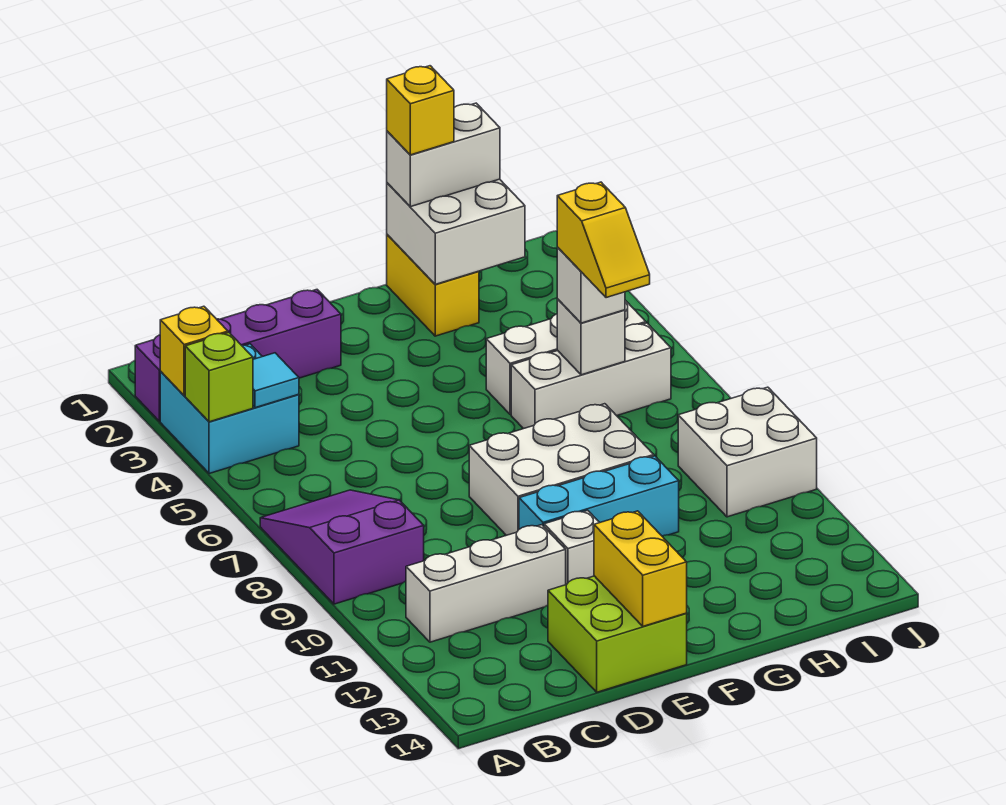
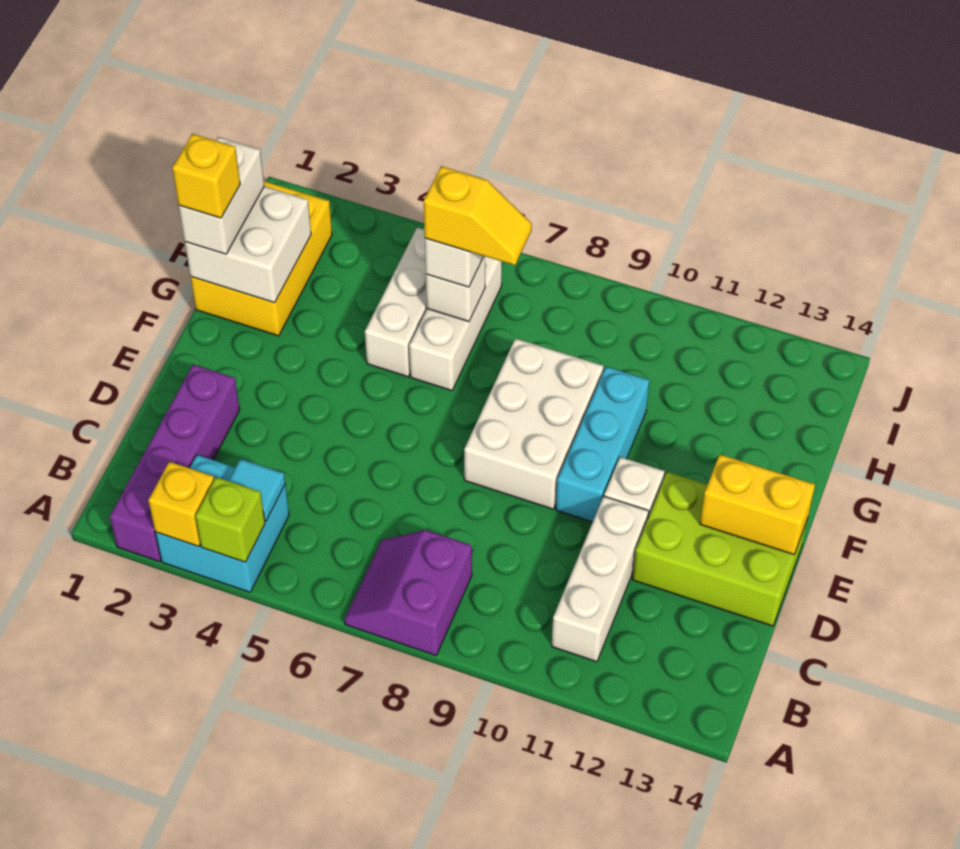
purple slope A7:B9 level 1 top 9 -> purple slope A7:B8 level 1 top 8
lime brick D13:E14 level 1 -> lime brick D12:E14 level 1
yellow brick G1:G2 level 1 -> yellow brick G1:I2 level 1
white brick I9:J10 level 1 -> none

